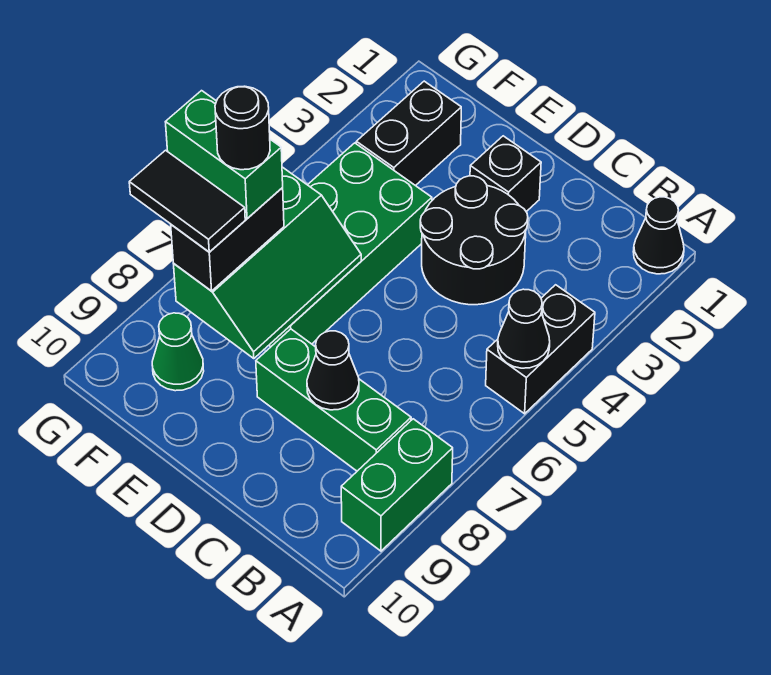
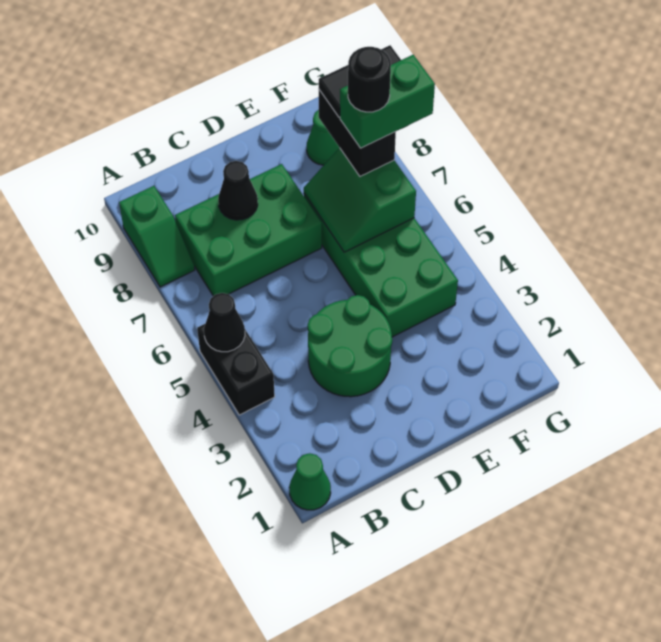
black cone A1 level 1 -> green cone A1 level 1
green brick A8:A9 level 1 -> green slope A8:A9 level 1 top 9
green brick B8:D8 level 1 -> green brick B7:D8 level 1
black round brick C3:D4 level 1 -> green round brick C3:D4 level 1
black brick D2 level 1 -> none
green slope E6:F8 level 2 top F -> green slope E6:F7 level 2 top F
black brick F2:F3 level 1 -> none

